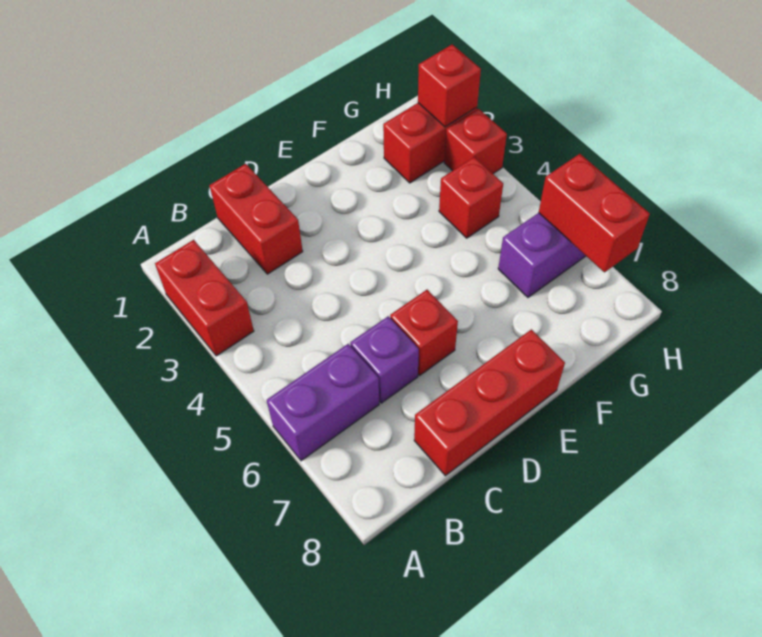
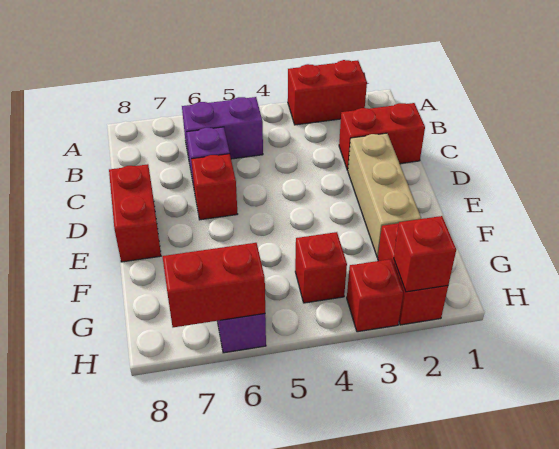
purple brick A6:B6 level 1 -> purple brick B5:B6 level 1
red brick C8:E8 level 1 -> red brick D8:E8 level 1
none -> tan brick D2:F2 level 1

